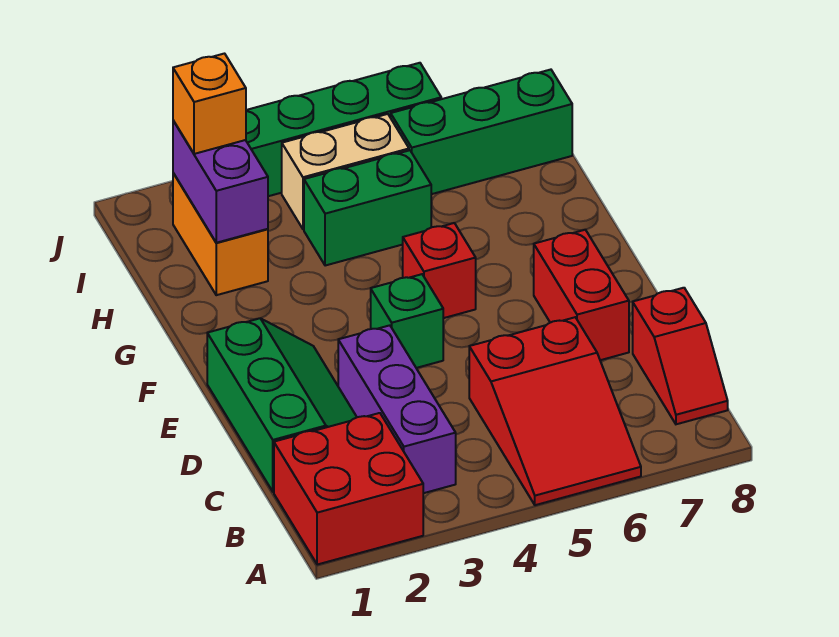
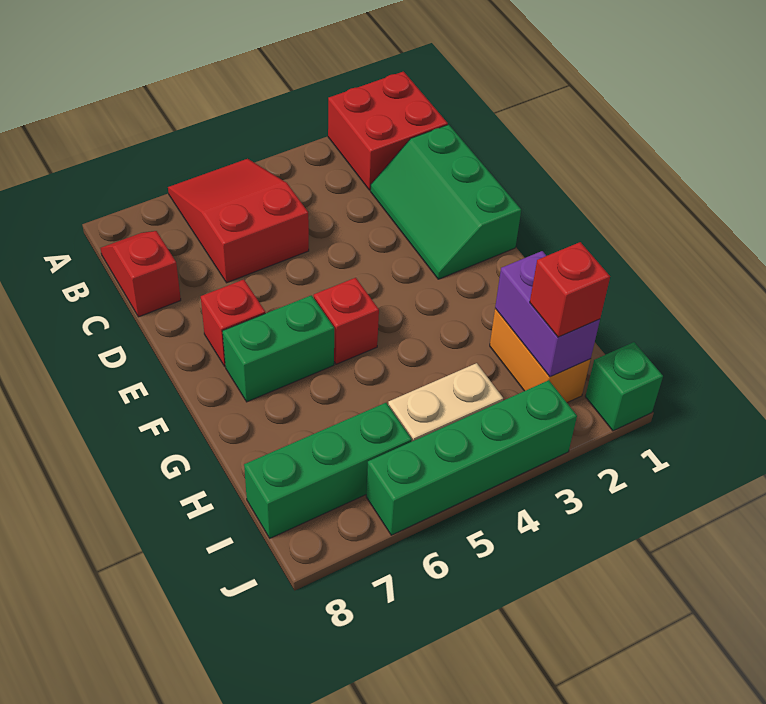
purple brick B3:D3 level 1 -> none
red brick D7:E7 level 1 -> red brick E7 level 1
green brick E4 level 1 -> green brick J1 level 1
green brick H4:H5 level 1 -> green brick F6:F7 level 1
orange brick I2 level 3 -> red brick I2 level 3

